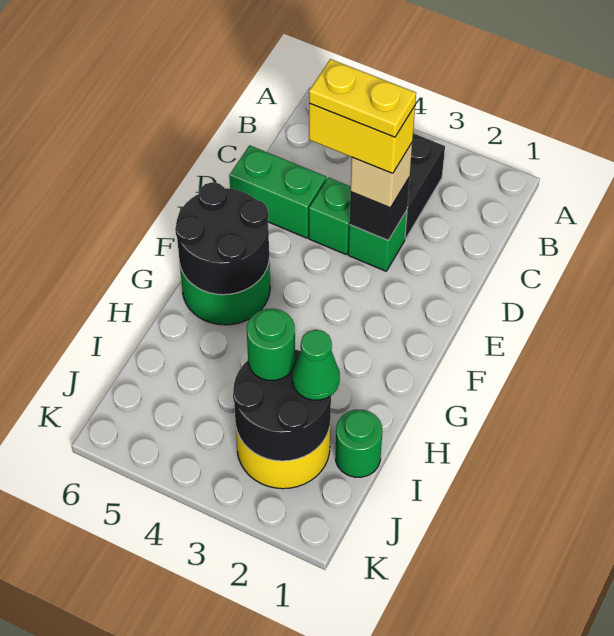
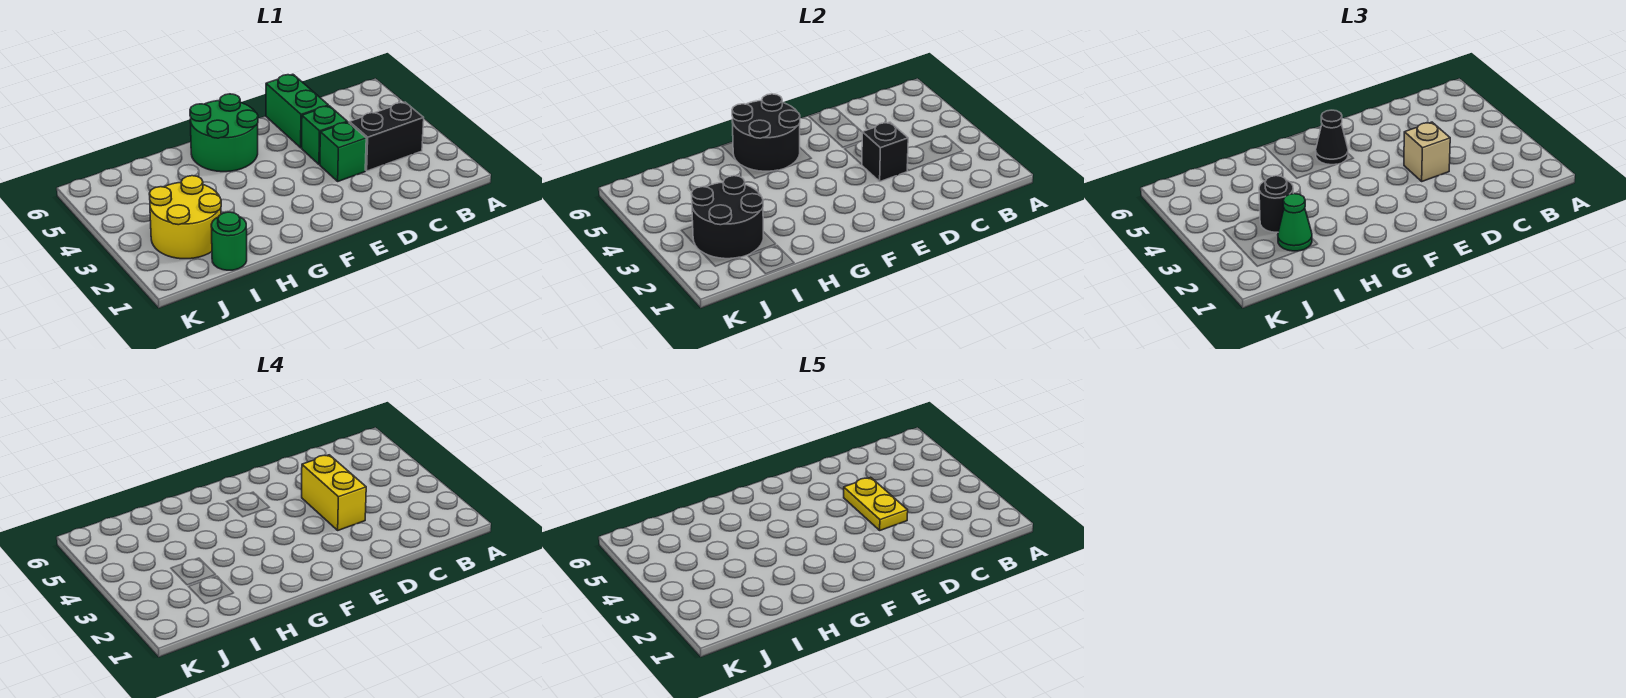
none -> black cone F5 level 3
green round brick I3 level 3 -> black round brick I3 level 3

